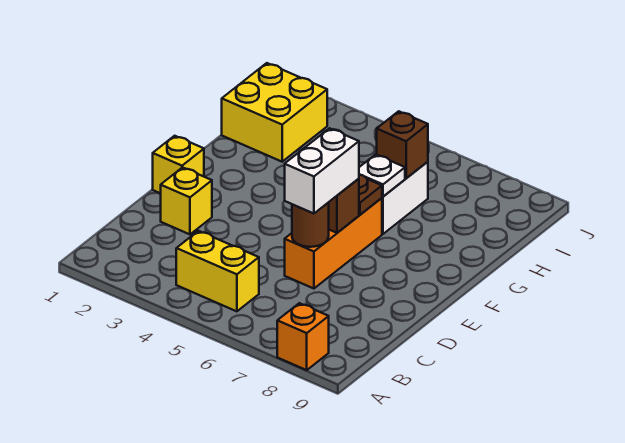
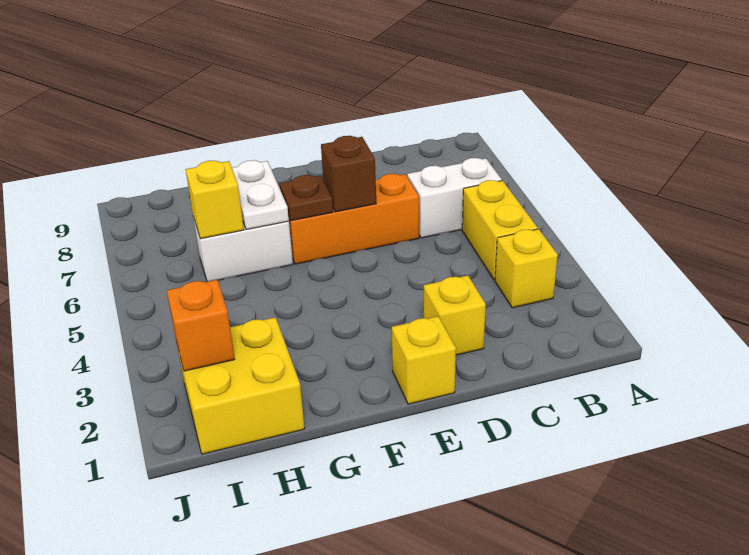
orange brick A8 level 1 -> orange brick I2 level 2
none -> yellow brick B3 level 1
brown round brick D6 level 2 -> none
white brick D6:E6 level 3 -> white brick B6:C6 level 1
white plate G6 level 2 -> white plate G6:G7 level 2
brown brick H6 level 2 -> yellow brick H6 level 2

